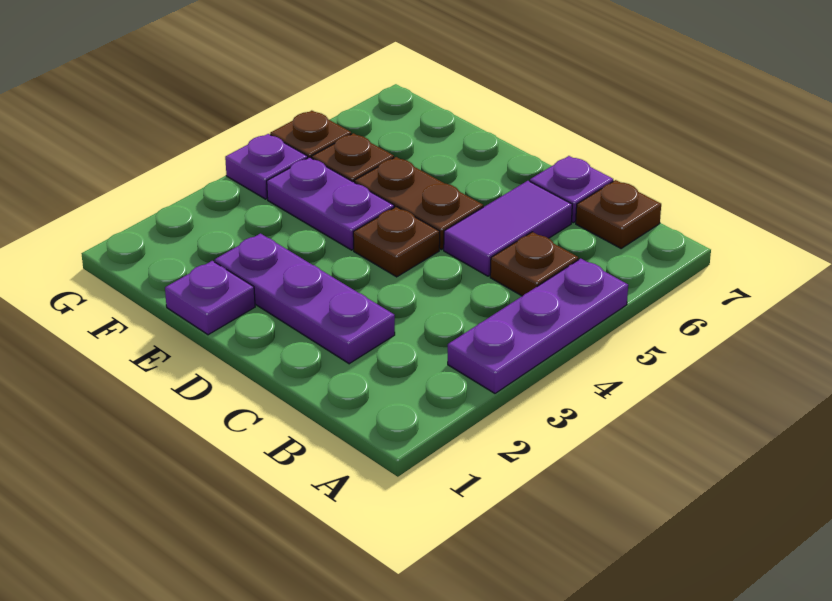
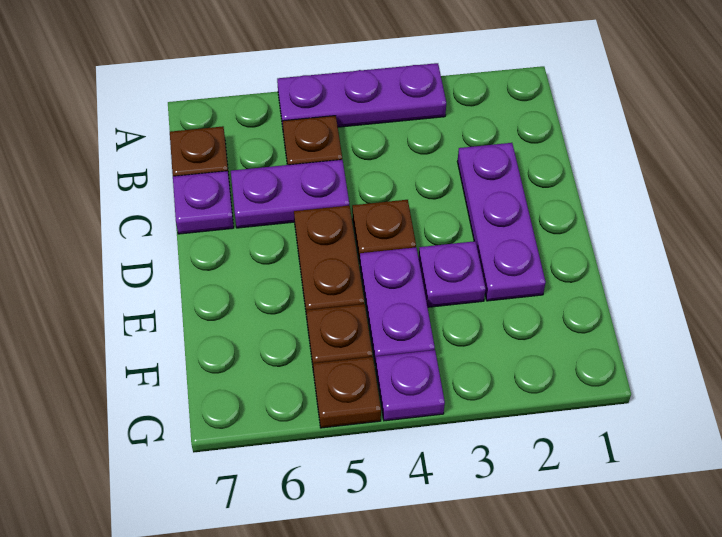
purple tile C5:C6 level 1 -> purple plate C5:C6 level 1
purple plate E1 level 1 -> purple plate E3 level 1

